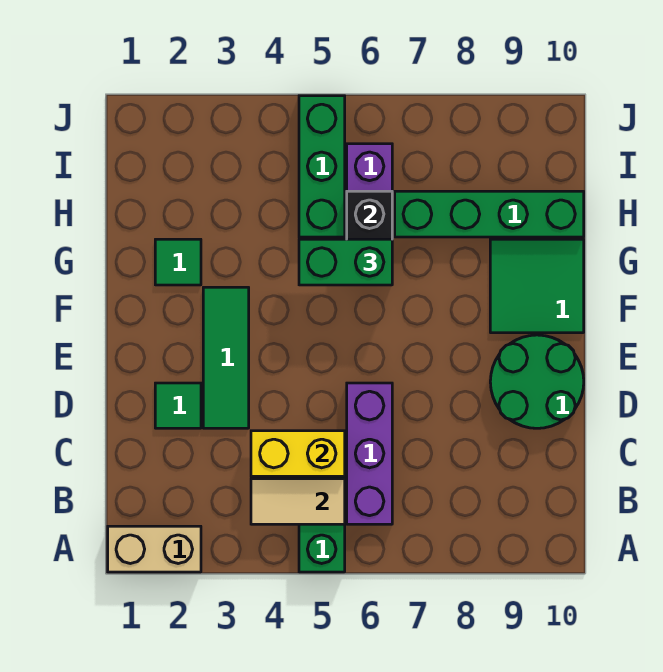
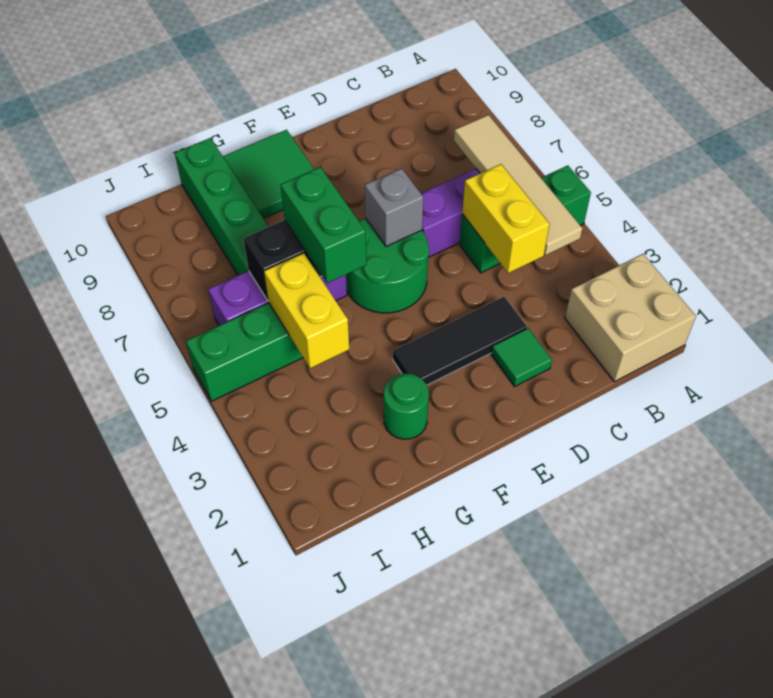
tan brick A1:A2 level 1 -> tan brick A1:B2 level 1
tan tile B4:B5 level 2 -> tan tile B4:B7 level 2
green tile D3:F3 level 1 -> black tile D3:F3 level 1
green round brick D9:E10 level 1 -> green round brick E5:F6 level 1
none -> grey brick E6 level 2
green tile G2 level 1 -> green round brick G2 level 1
none -> yellow brick H4:H5 level 2

